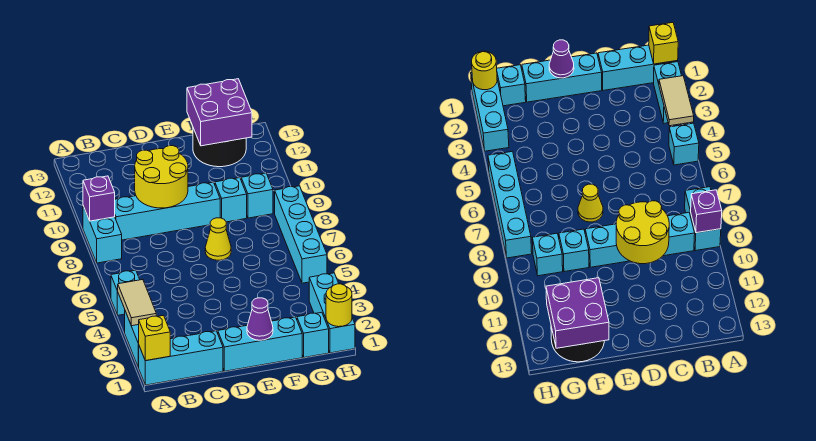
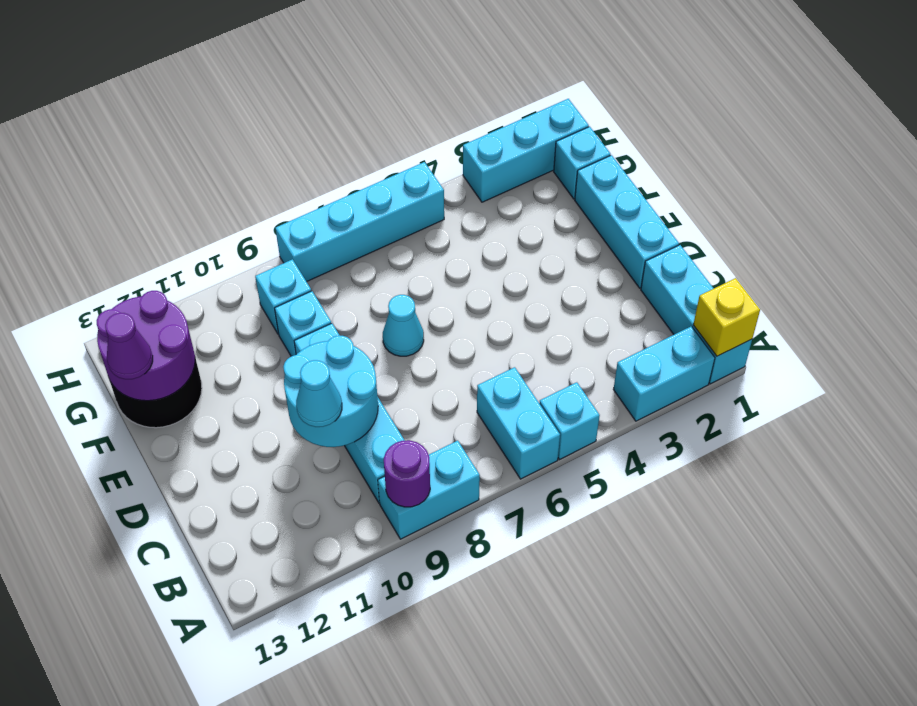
tan tile A3:A4 level 2 -> none
none -> cyan brick A6:B6 level 1
purple brick A9 level 2 -> purple round brick A9 level 2
yellow round brick C9:D10 level 2 -> cyan round brick C9:D10 level 2
none -> cyan cone C10 level 3
purple cone E1 level 2 -> purple cone F13 level 3
yellow cone E7 level 1 -> cyan cone E7 level 1
purple brick F12:G13 level 2 -> purple round brick F12:G13 level 2
yellow round brick H1 level 2 -> none

